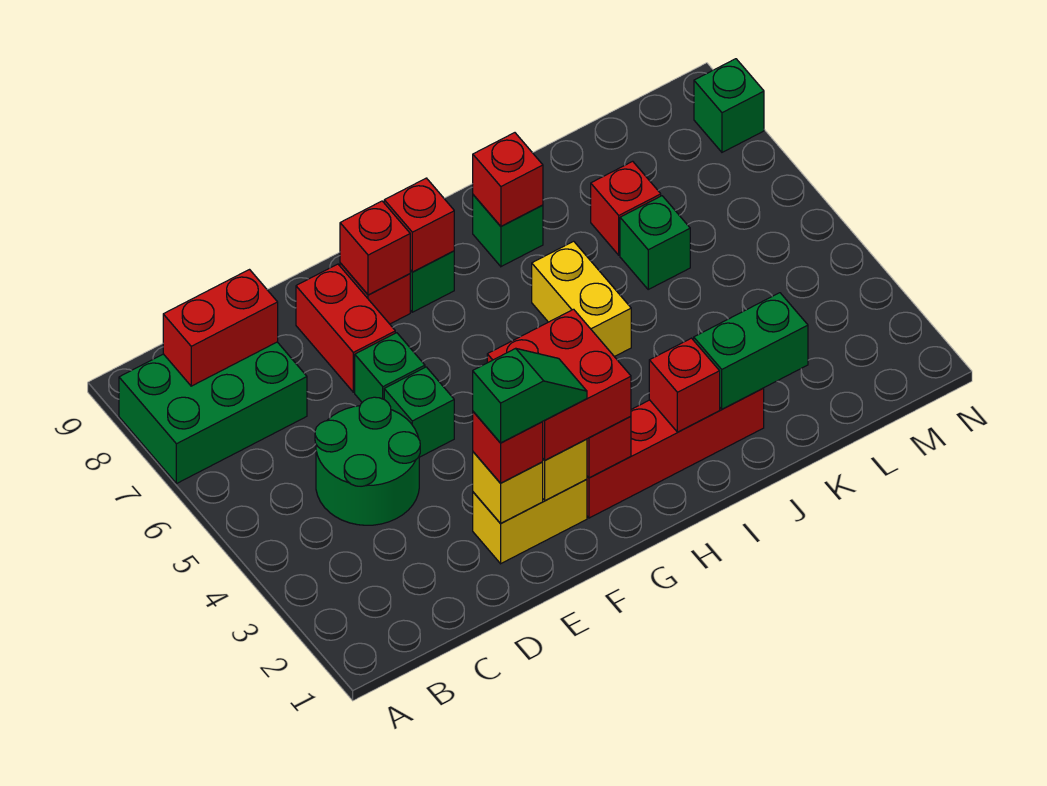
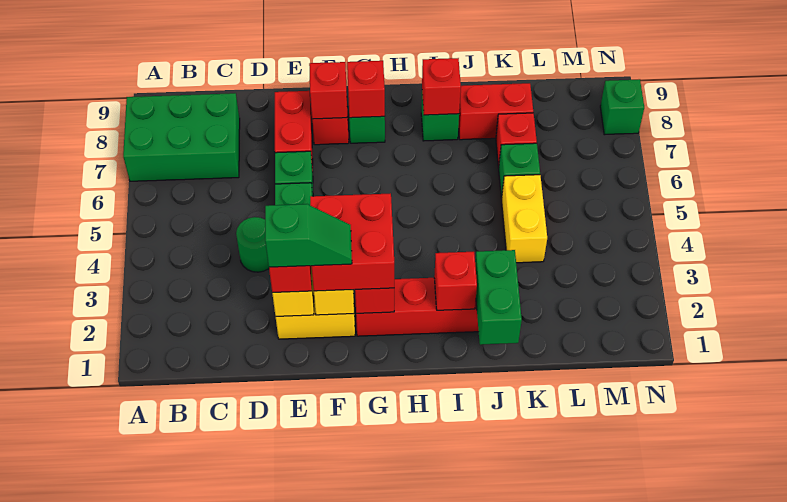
red brick B8:C8 level 2 -> red brick J8:K8 level 1
green round brick C4:D5 level 1 -> green round brick D4 level 1
yellow brick I5:I6 level 1 -> yellow brick K4:K5 level 1
green brick J2:K2 level 2 -> green brick J1:J2 level 2

